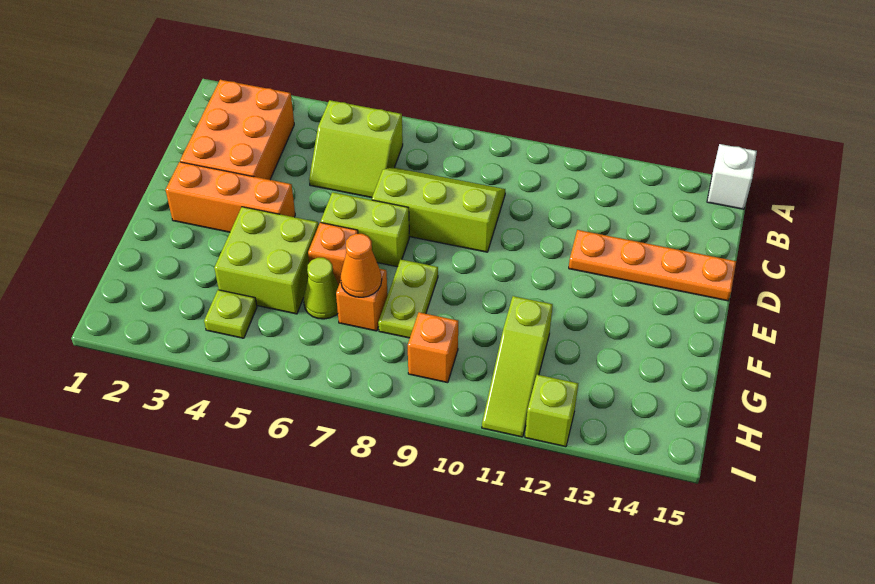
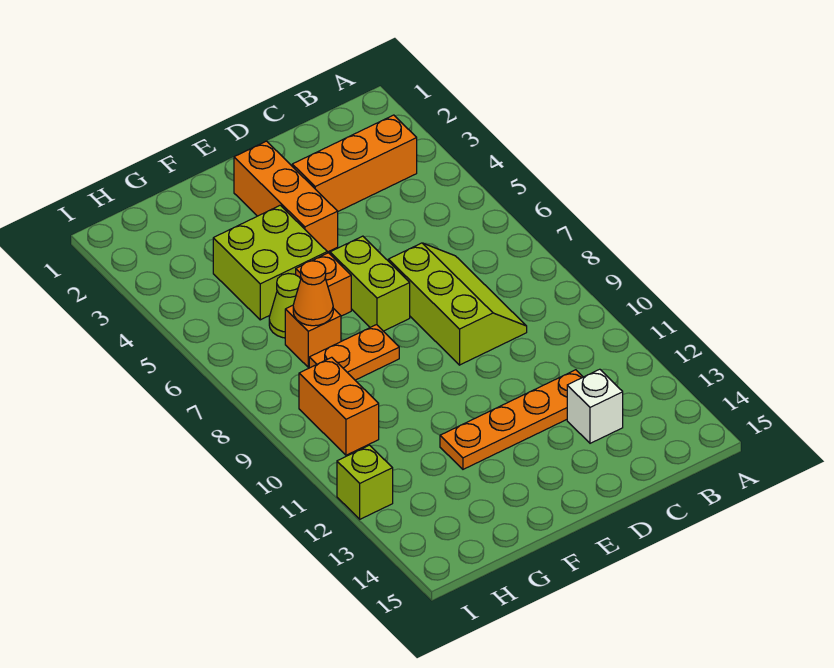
white brick A15 level 1 -> white brick C13 level 1
orange brick B2:D3 level 1 -> orange brick B3:D3 level 1
lime slope B5:C6 level 1 top B -> none
orange plate D12:D15 level 1 -> orange plate C12:F12 level 1
lime plate F8:G8 level 1 -> orange plate F8:G8 level 1
lime slope G11:I11 level 1 top G -> none
lime plate H4 level 1 -> none
orange brick H9 level 1 -> orange brick H9:H10 level 1

